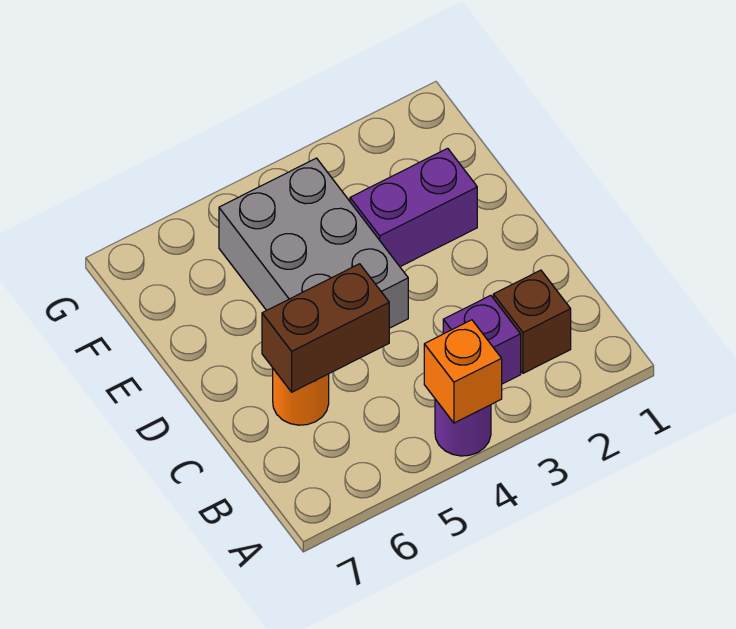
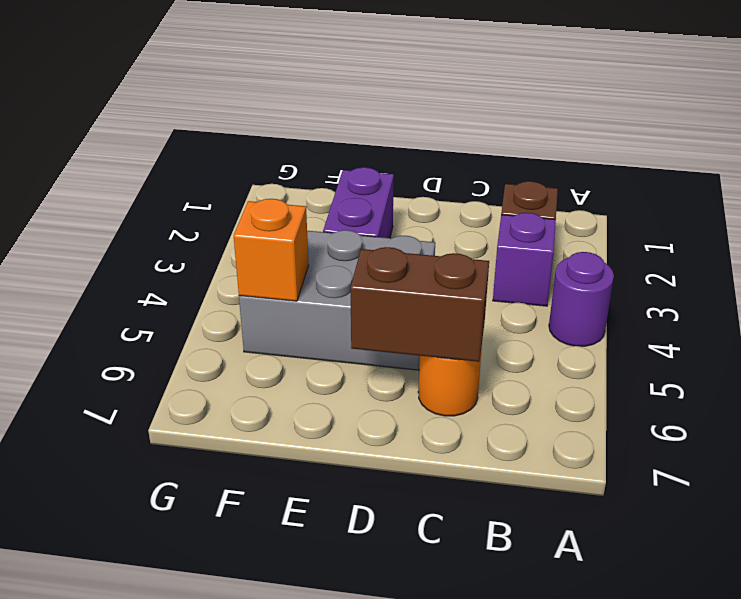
orange brick A4 level 2 -> orange brick F5 level 2
brown brick C5:C6 level 2 -> brown brick C6:D6 level 2

